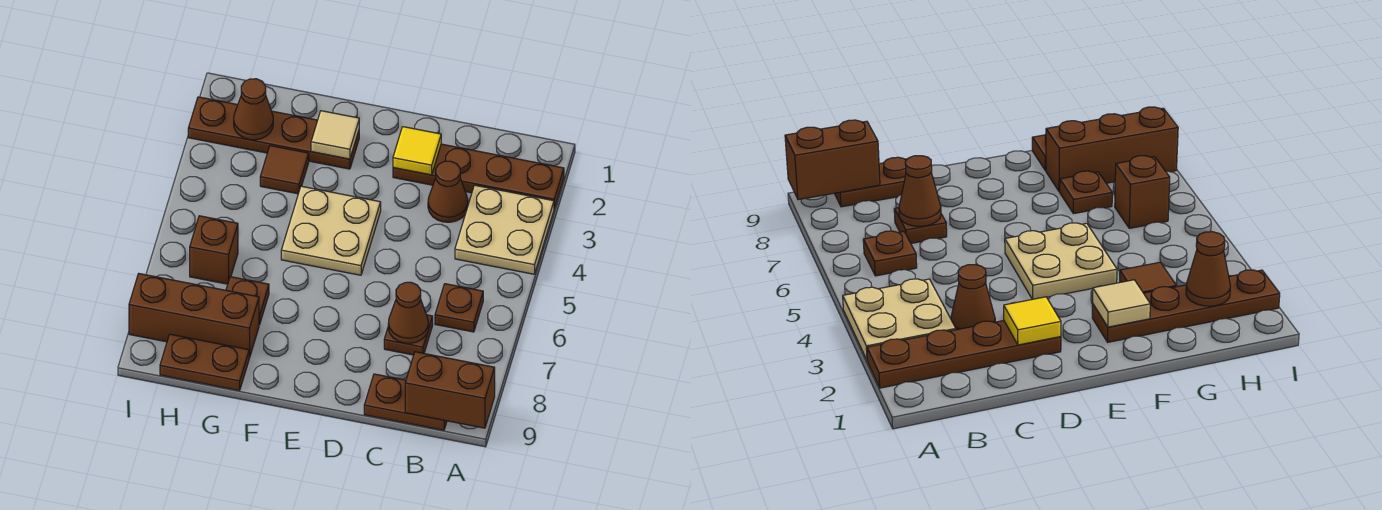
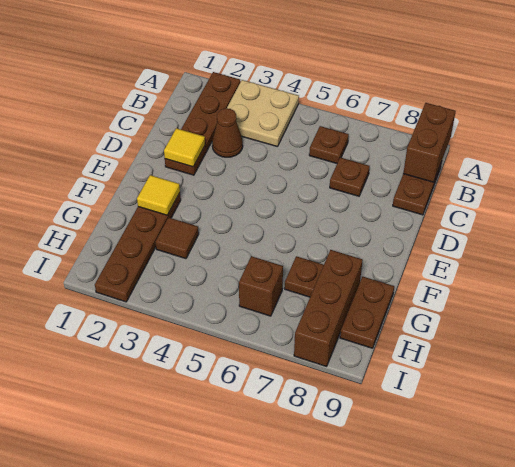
brown cone C7 level 2 -> none
tan plate E4:F5 level 1 -> none
tan tile F2 level 2 -> yellow tile F2 level 2
brown cone H2 level 2 -> none

